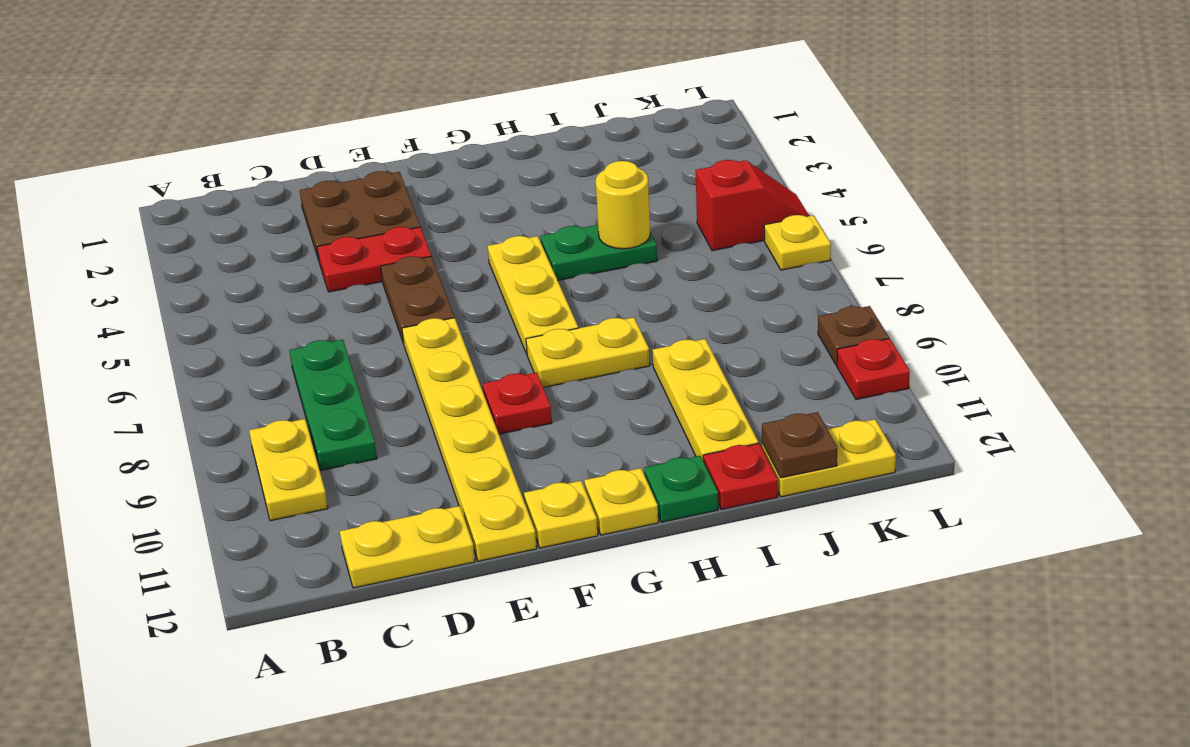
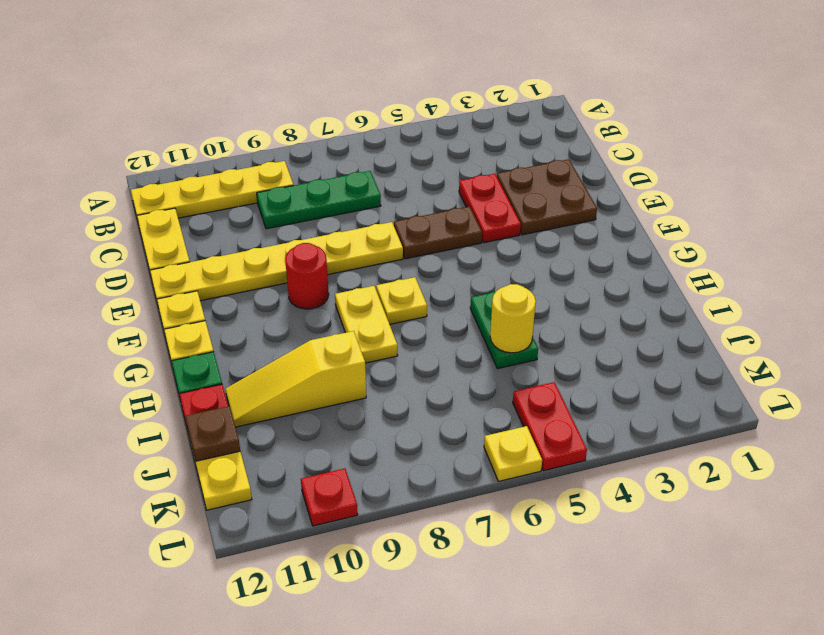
yellow plate B9:B10 level 1 -> yellow plate B9:B12 level 1
red plate F9 level 1 -> red round brick F9 level 1
yellow plate G5:G7 level 1 -> yellow plate G7 level 1
yellow plate I9:I11 level 1 -> yellow slope I9:I11 level 1 top 9
red slope K5:L5 level 1 top K -> red plate K5:L5 level 1
brown plate L9 level 1 -> none

